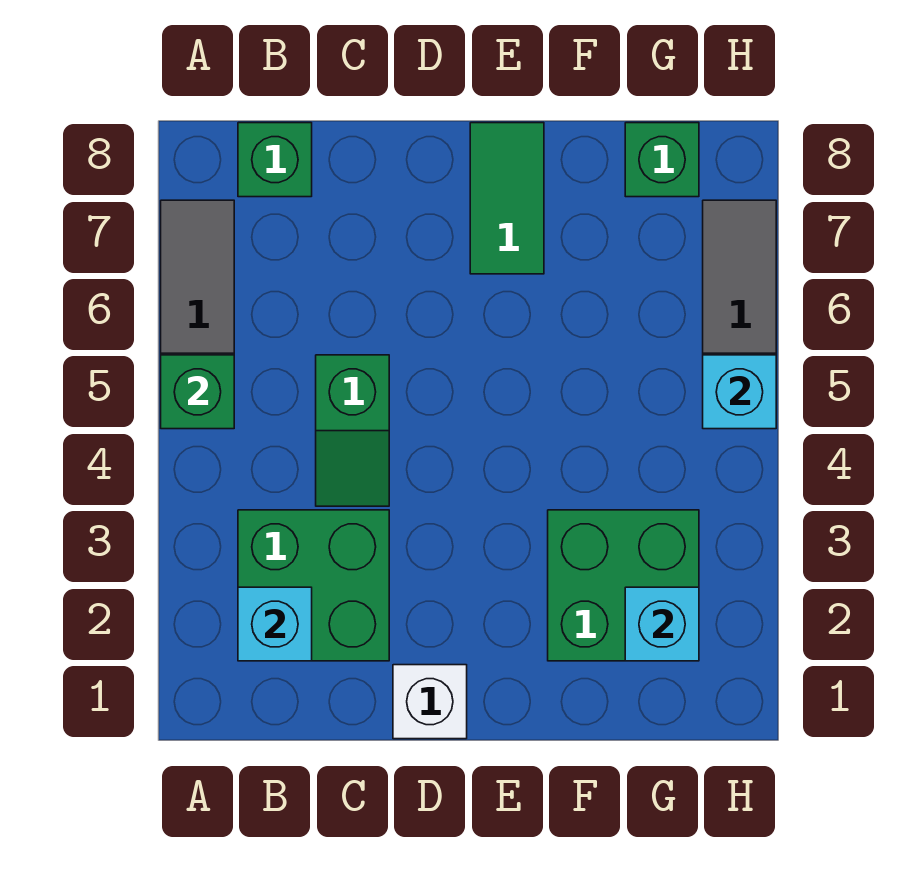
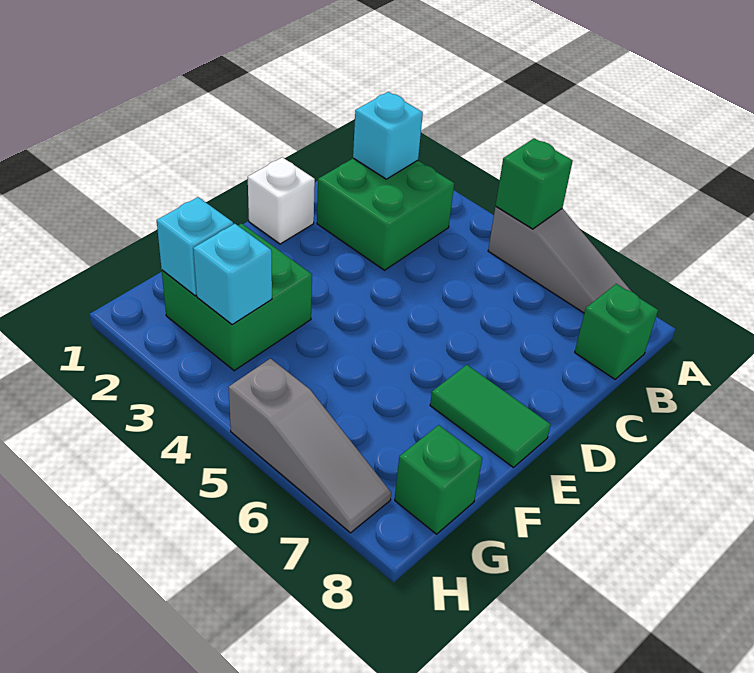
green slope C4:C5 level 1 top 5 -> none
cyan brick H5 level 2 -> cyan brick G3 level 2

